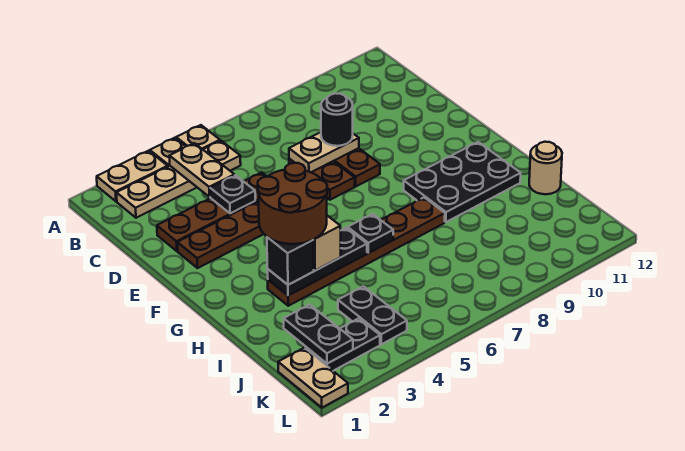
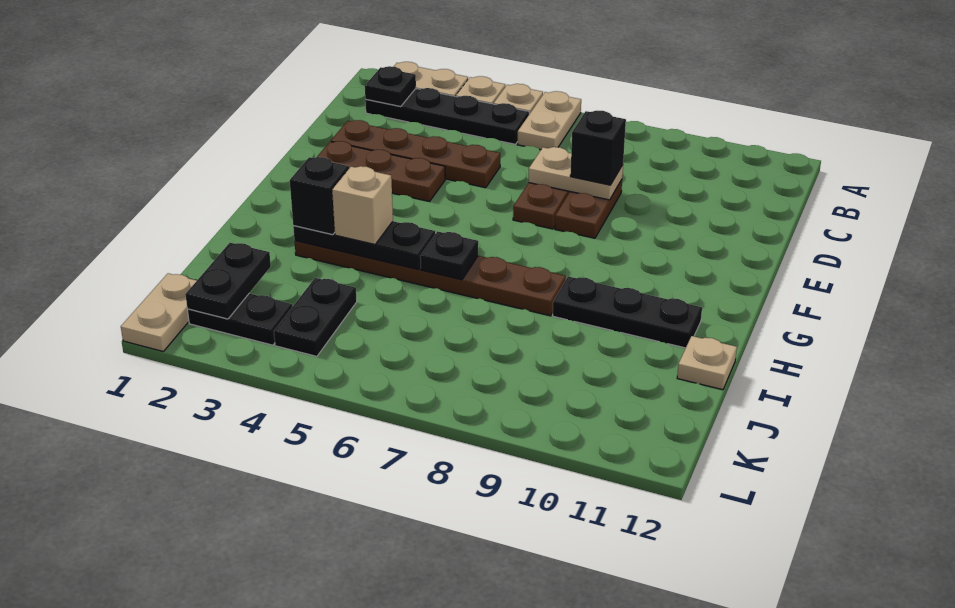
tan plate B2:B5 level 1 -> black plate B2:B5 level 1
tan plate B4:C4 level 2 -> tan plate A6:B6 level 1
black plate D4 level 2 -> black plate B2 level 2
black round brick D8 level 3 -> black brick D8 level 3
brown round brick G3:H4 level 4 -> none
black plate G9:H11 level 1 -> black plate H9:H11 level 1
tan round brick I12 level 1 -> tan plate I12 level 1

